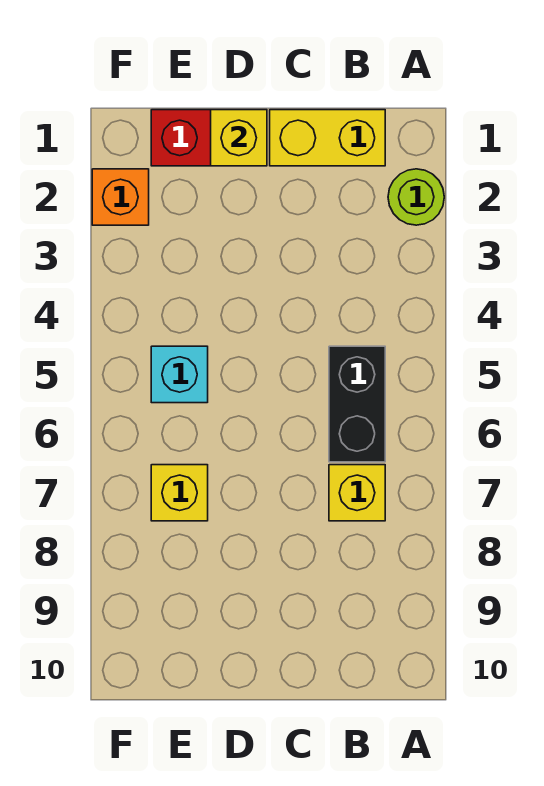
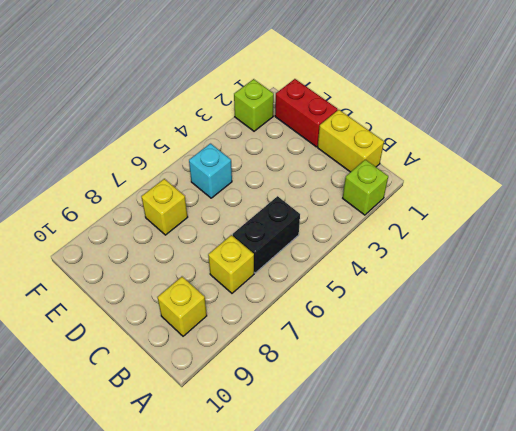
lime round brick A2 level 1 -> lime brick A2 level 1
yellow brick D1 level 2 -> yellow brick B9 level 1
orange brick F2 level 1 -> lime brick F2 level 1

